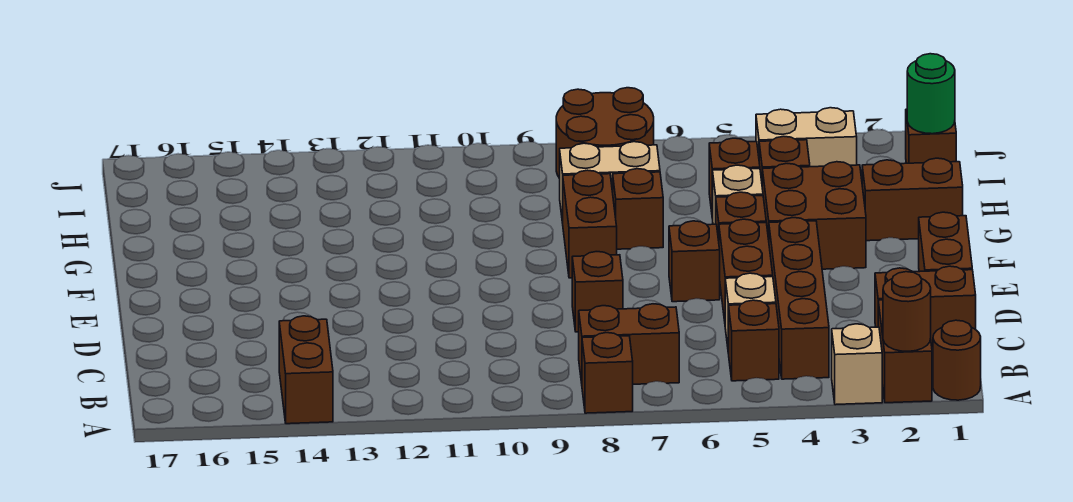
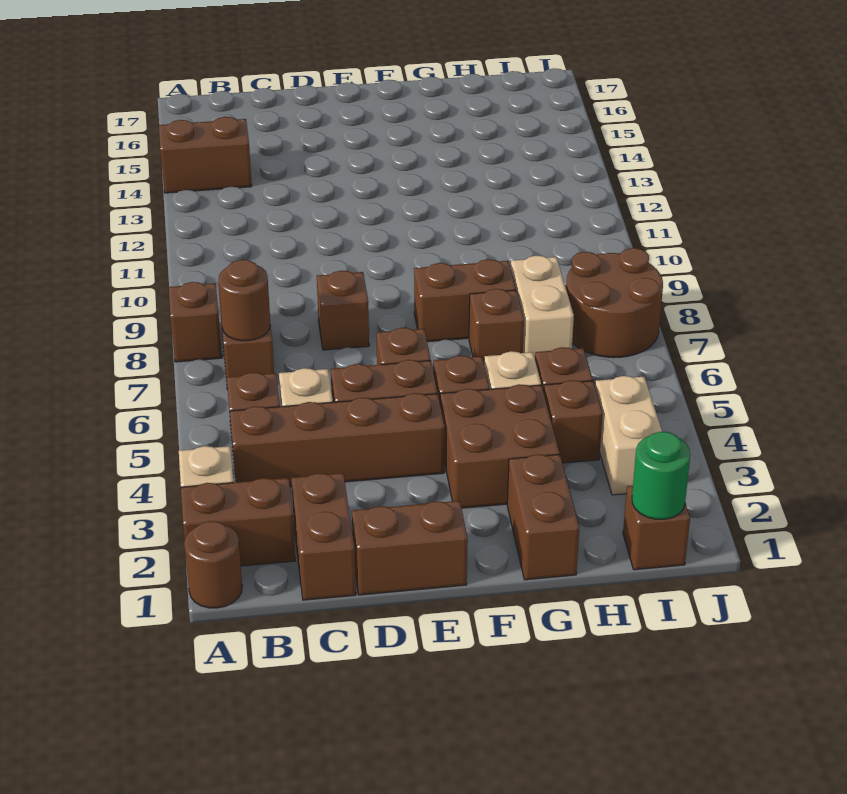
brown round brick A2 level 2 -> brown round brick B7 level 2

